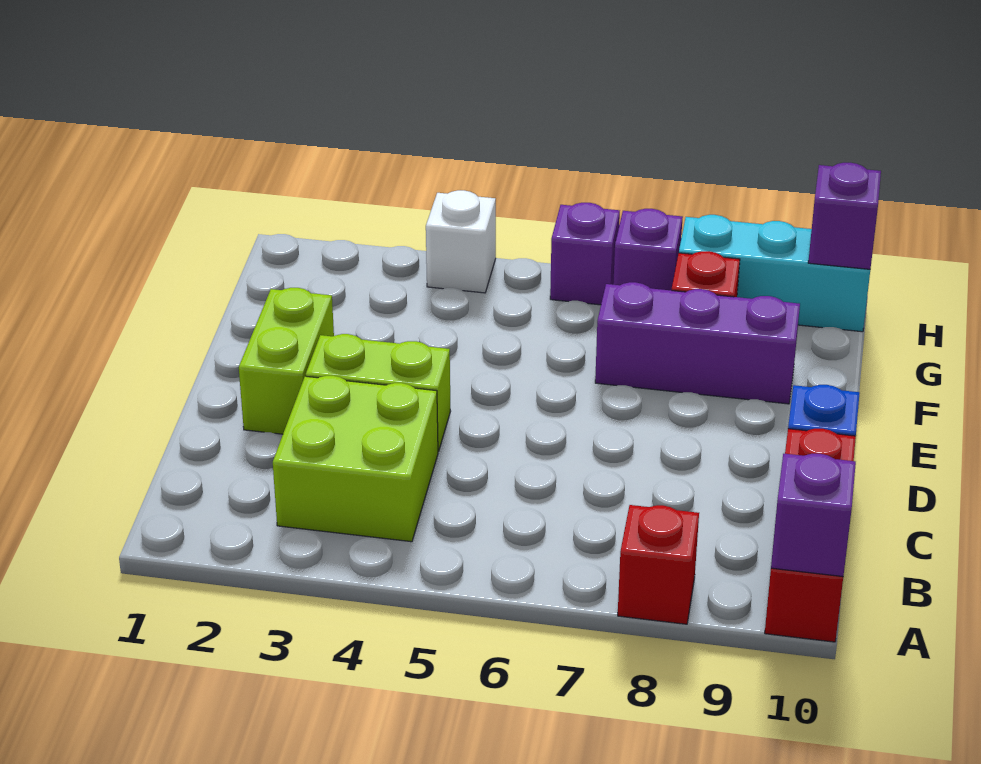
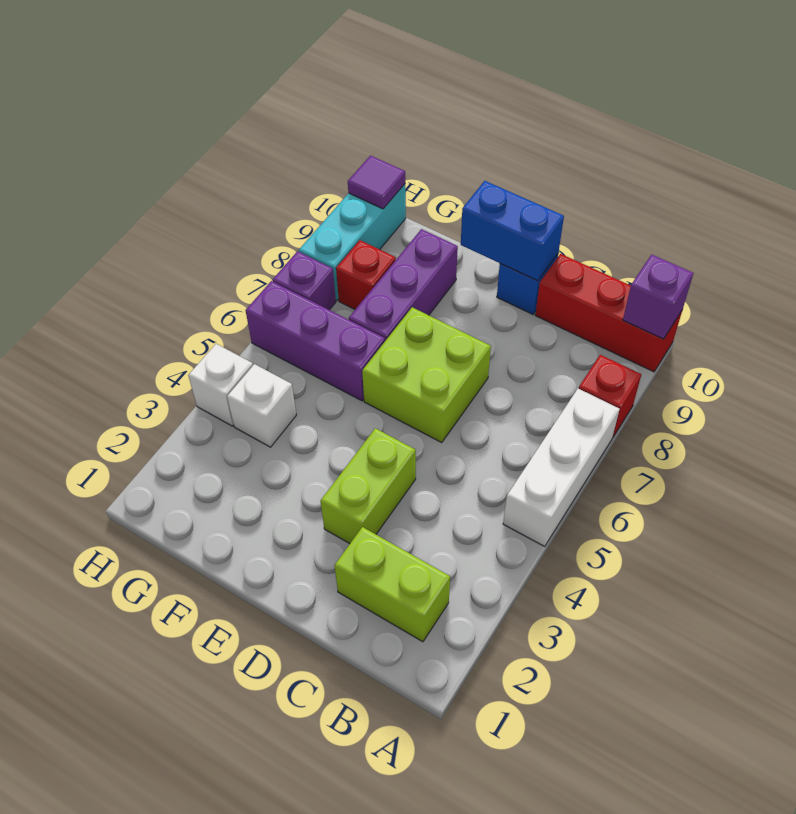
none -> white brick A5:A7 level 1
lime brick B3:C4 level 1 -> lime brick D6:E7 level 1
lime brick D2:E2 level 1 -> lime brick B2:C2 level 1
none -> blue brick D10:E10 level 2
none -> white brick G4 level 1
purple brick H6 level 1 -> purple brick F6:H6 level 1
purple brick H10 level 2 -> purple tile H10 level 2

